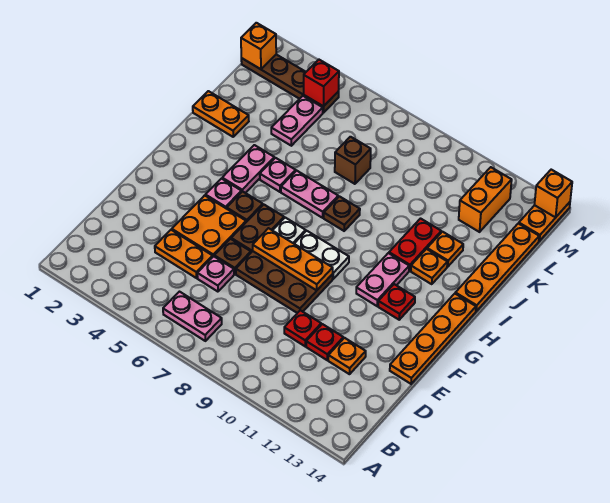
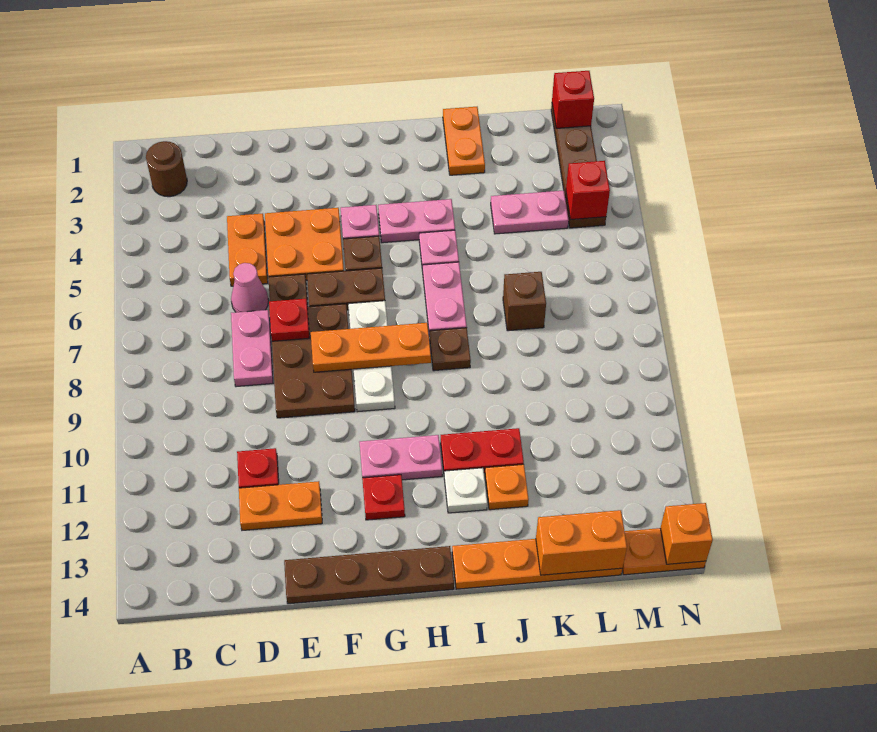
none -> brown round brick B2 level 1
pink plate B6:B7 level 1 -> pink plate D7:D8 level 1
pink plate D6 level 1 -> pink cone D6 level 1
red plate D10 level 1 -> red plate E7 level 2
orange plate D12 level 1 -> orange plate D12:E12 level 1
orange plate E14:H14 level 1 -> brown plate E14:H14 level 1
orange plate F7:F9 level 2 -> orange plate F8:H8 level 2
orange plate I12 level 1 -> white plate I12 level 1
orange brick L12:M12 level 1 -> orange brick K14:L14 level 2
orange brick M1 level 2 -> red brick M1 level 2

